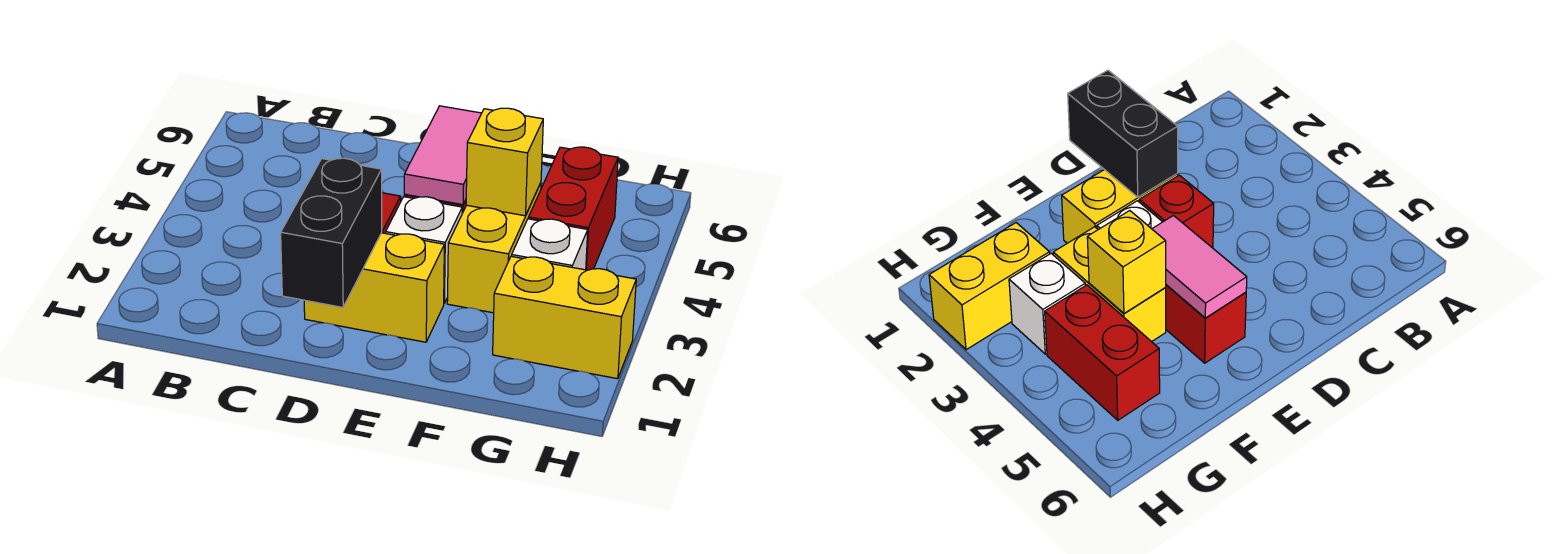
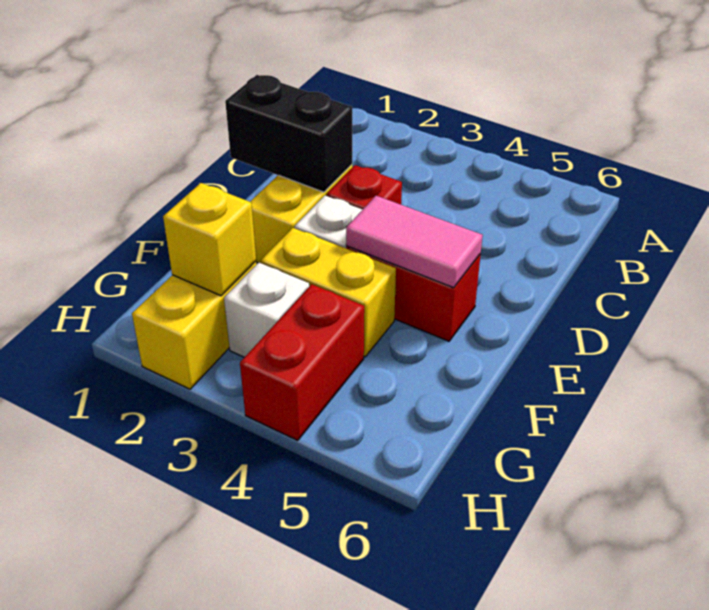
yellow brick F4 level 2 -> yellow brick G2 level 2
red brick G4:G5 level 1 -> red brick G4:H4 level 1

